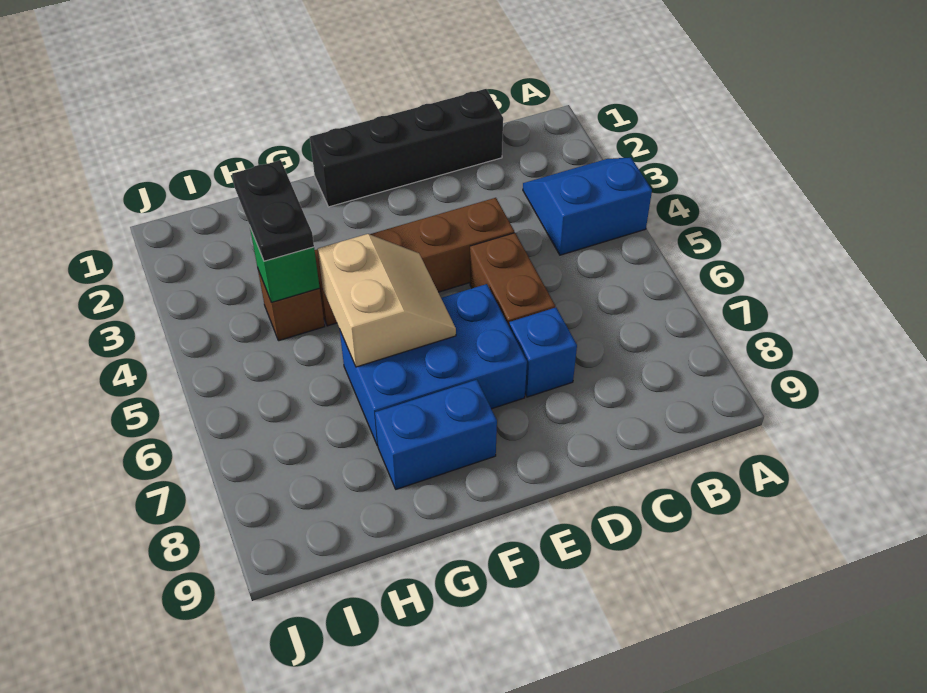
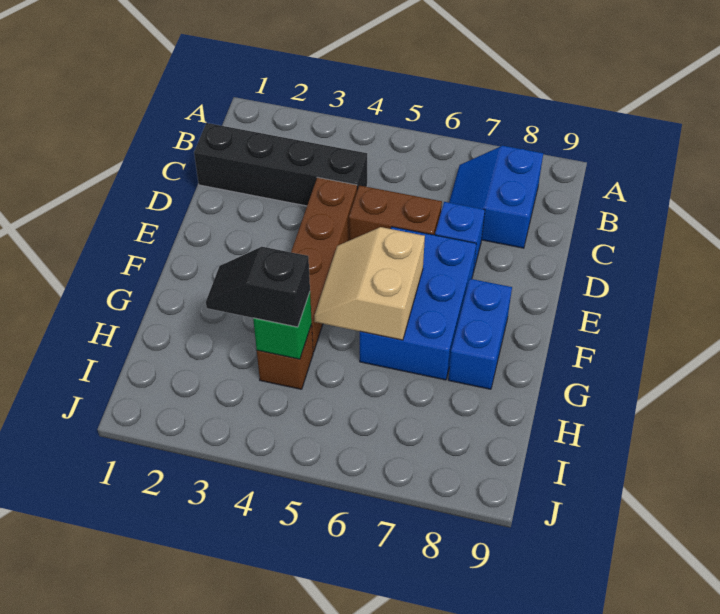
blue slope A3:B4 level 1 top 4 -> blue slope B7:C8 level 1 top 8
black brick C1:F1 level 1 -> black brick C1:C4 level 1
tan slope F5:G6 level 2 top G -> tan slope F5:G6 level 2 top 6
black plate H3:H4 level 3 -> black slope H3:H4 level 3 top 4

